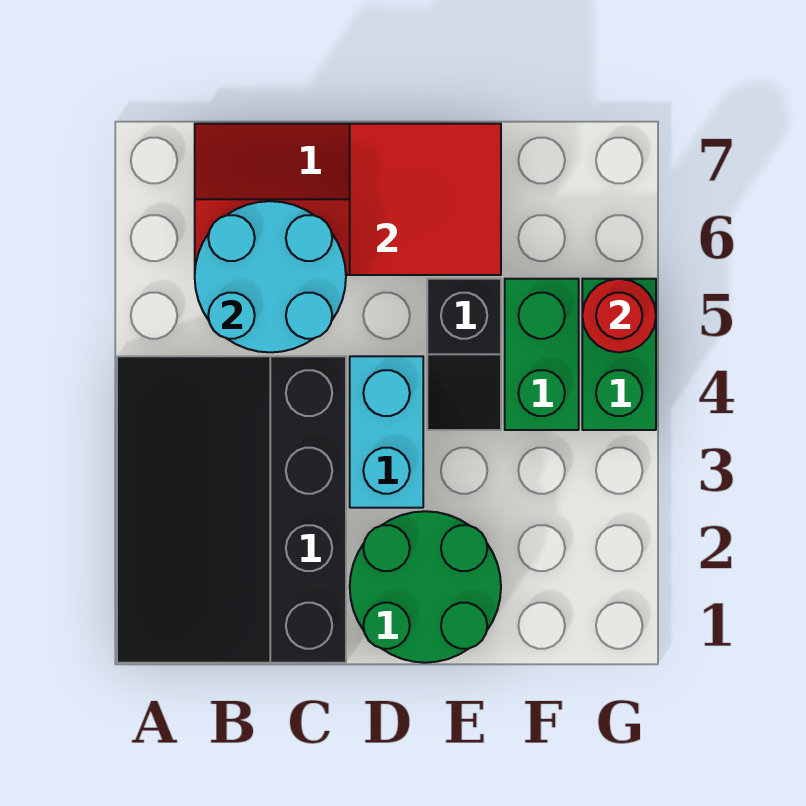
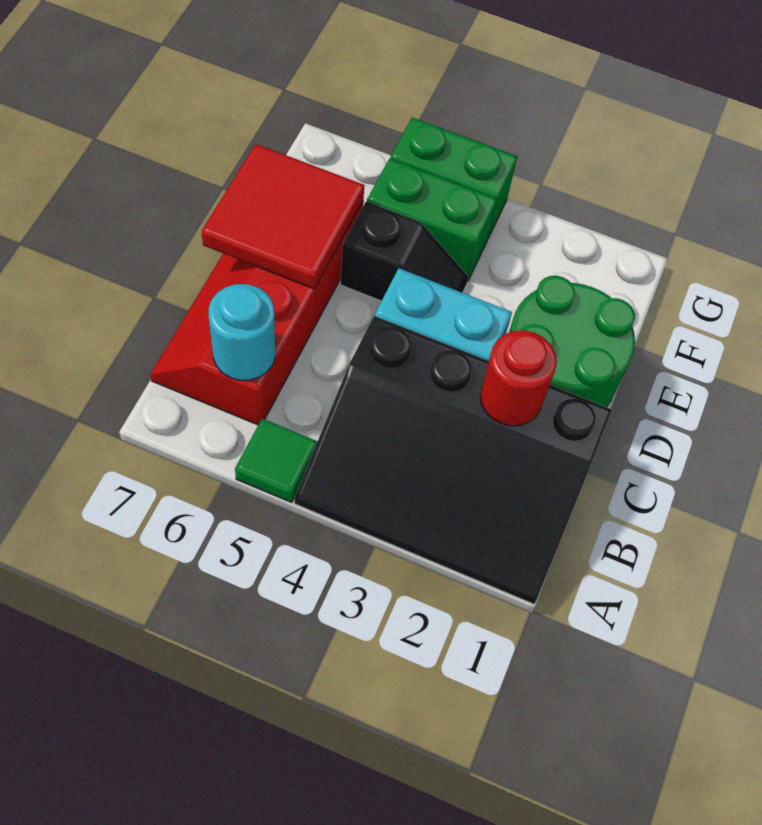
none -> green tile A5 level 1
cyan round brick B5:C6 level 2 -> cyan round brick B6 level 2
red round brick G5 level 2 -> red round brick C2 level 2

